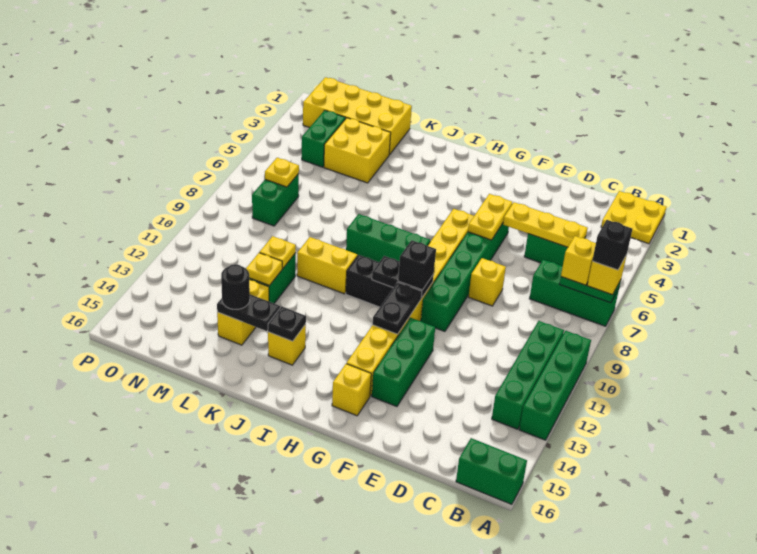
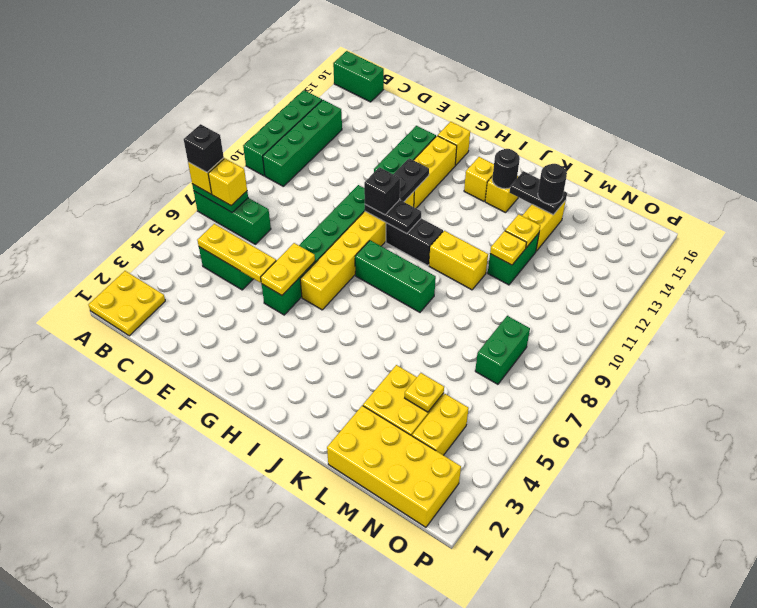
yellow brick E8 level 1 -> yellow brick I14 level 1
black plate J14 level 2 -> black round brick J14 level 2
green brick N3:N4 level 1 -> yellow brick N3:N4 level 1
yellow plate N7 level 2 -> yellow plate M4 level 2

